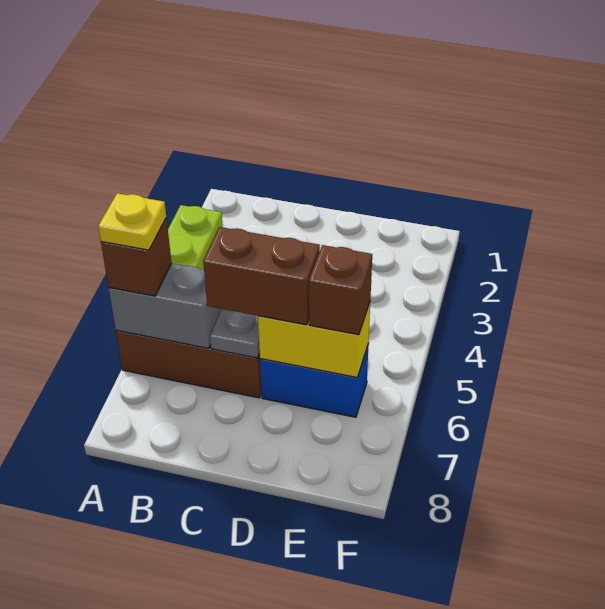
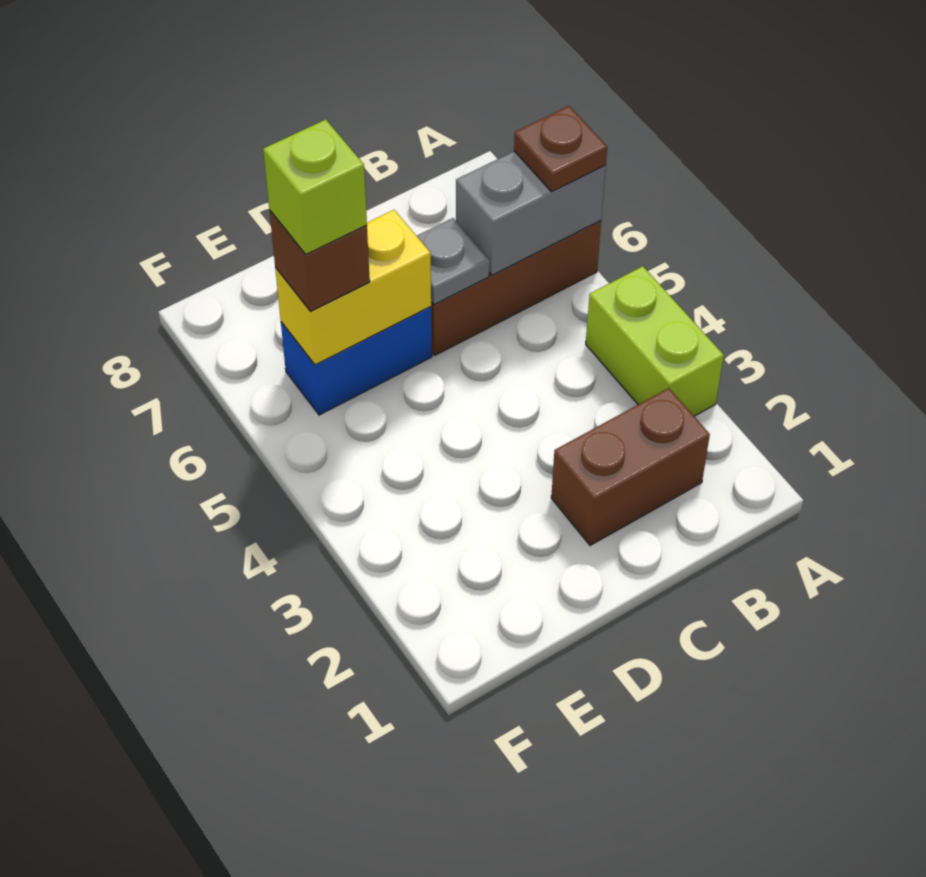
brown brick A6 level 3 -> brown plate A6 level 3
yellow plate A6 level 4 -> none
brown brick C6:D6 level 3 -> brown brick B2:C2 level 1
none -> lime brick E6 level 4

